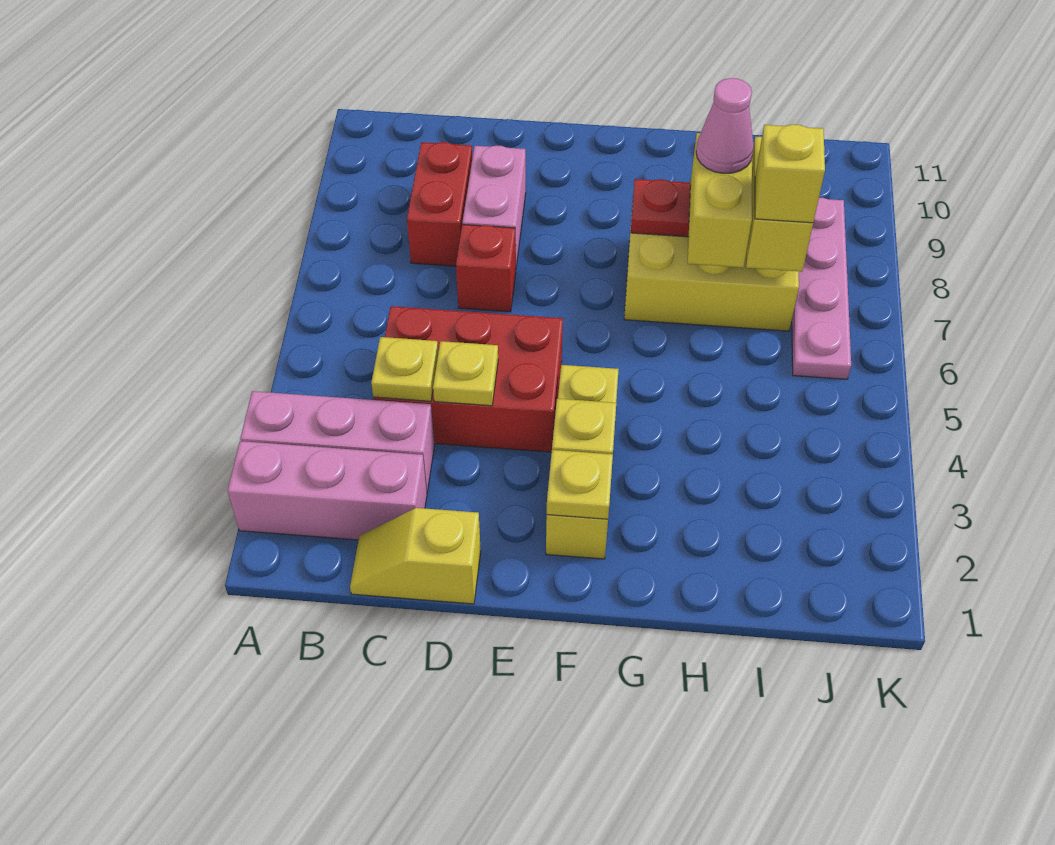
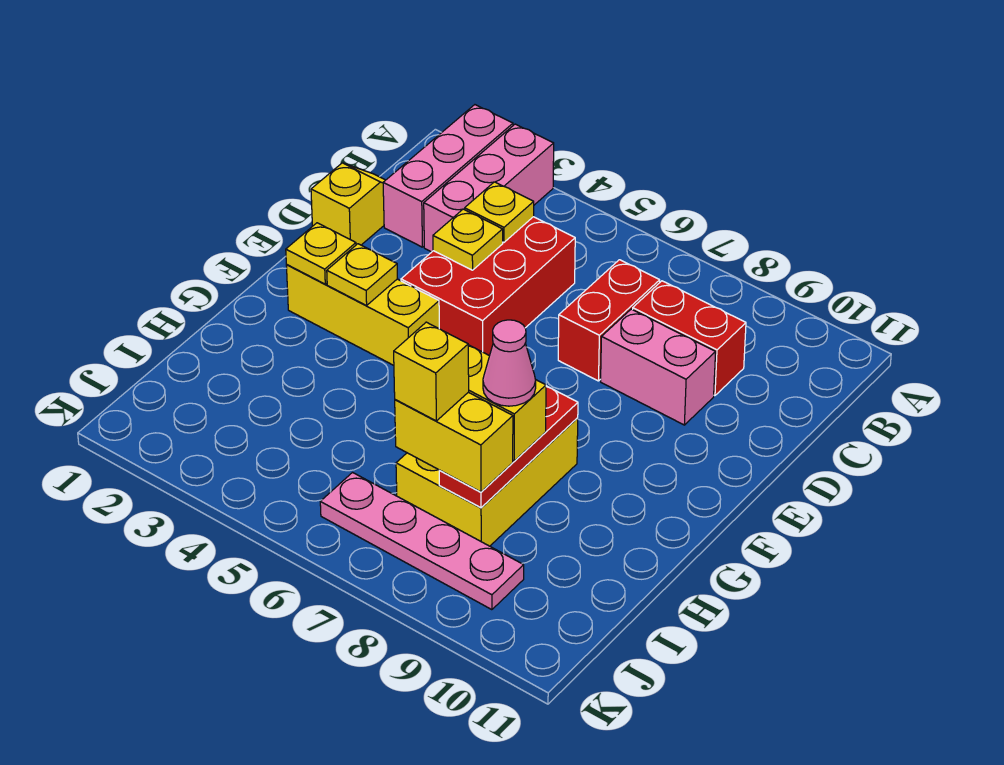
red brick D7 level 1 -> red brick C7:D7 level 1

